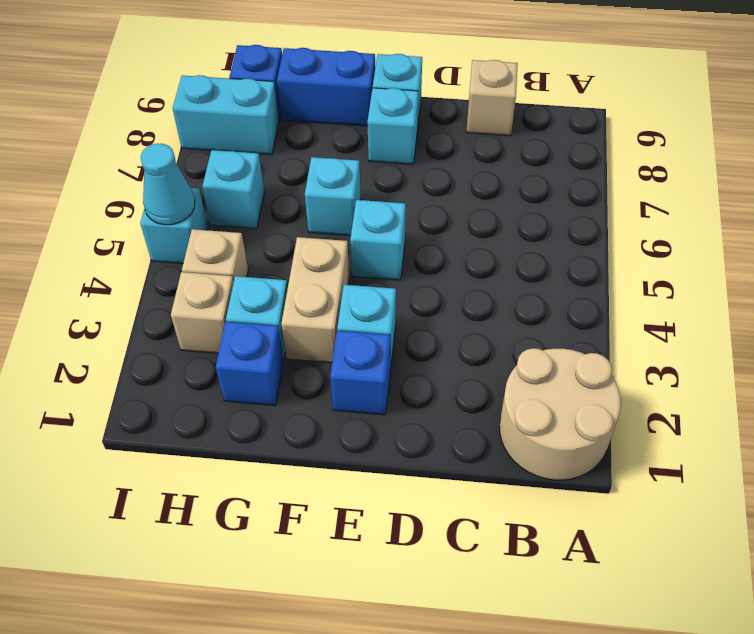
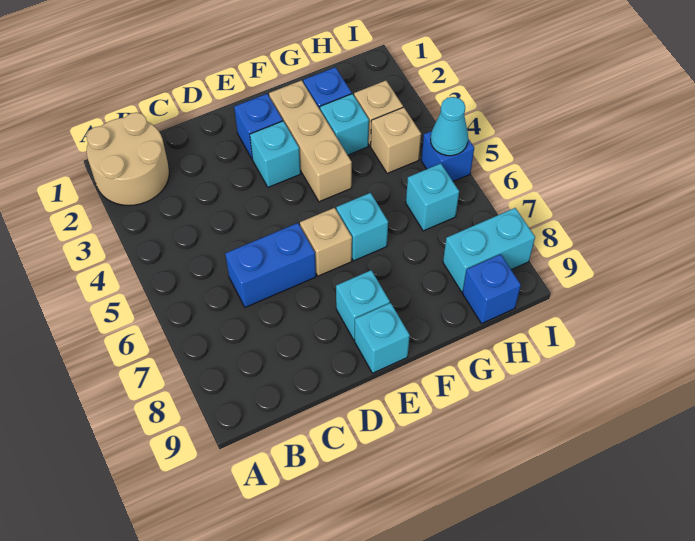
tan brick C9 level 1 -> tan brick E6 level 1
cyan brick E5 level 1 -> none
tan brick F3:F4 level 1 -> tan brick F2:F4 level 1
blue brick F9:G9 level 1 -> blue brick C6:D6 level 1
cyan brick I5 level 1 -> blue brick I5 level 1

